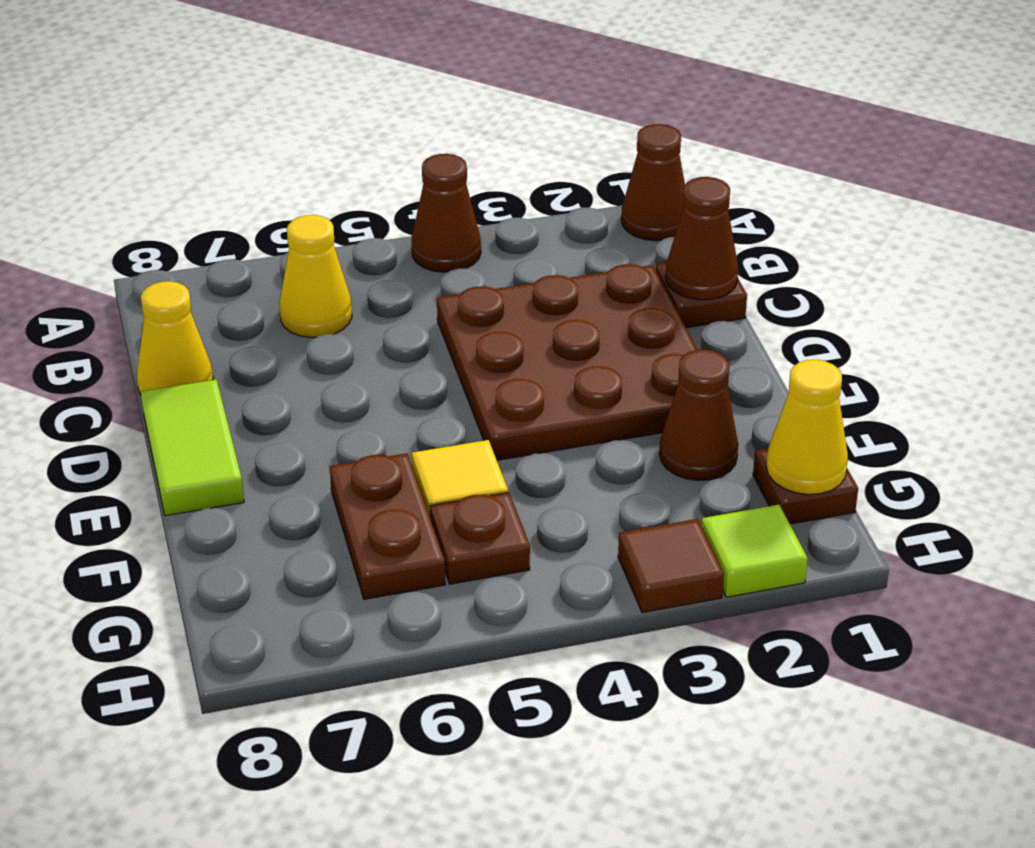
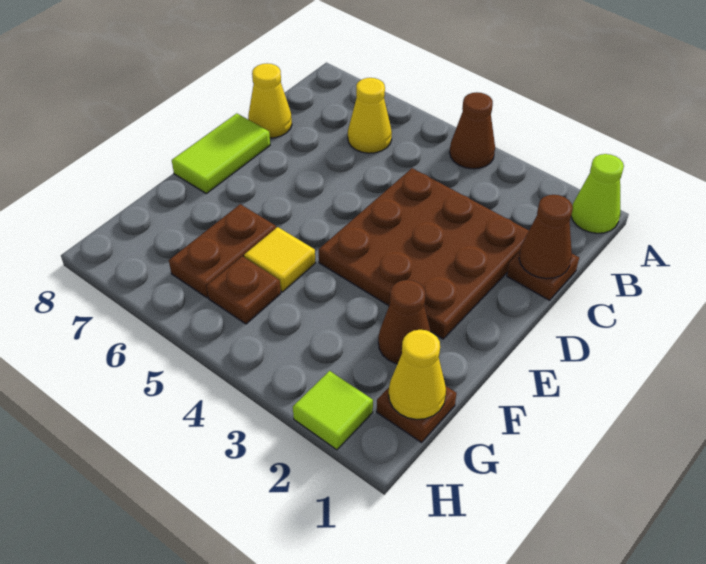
brown cone A1 level 1 -> lime cone A1 level 1
brown tile H3 level 1 -> none

